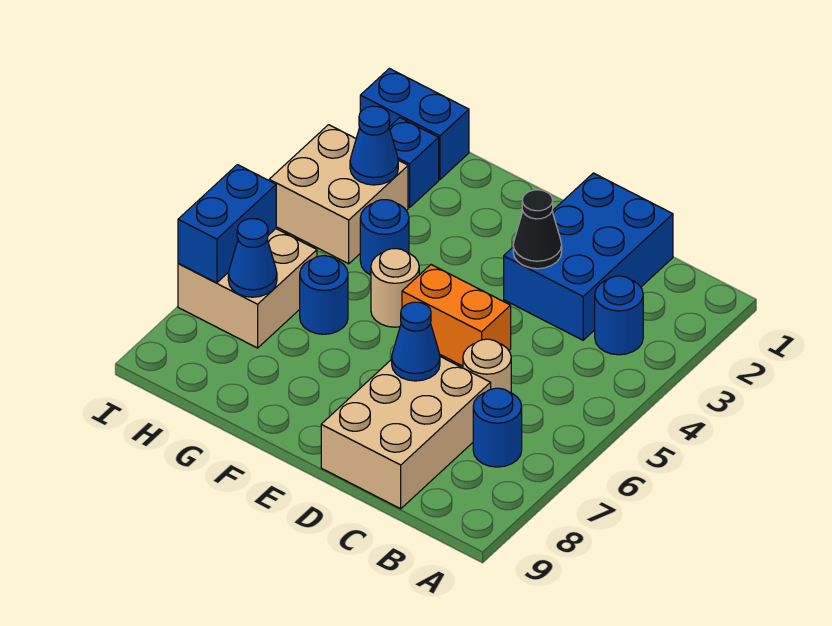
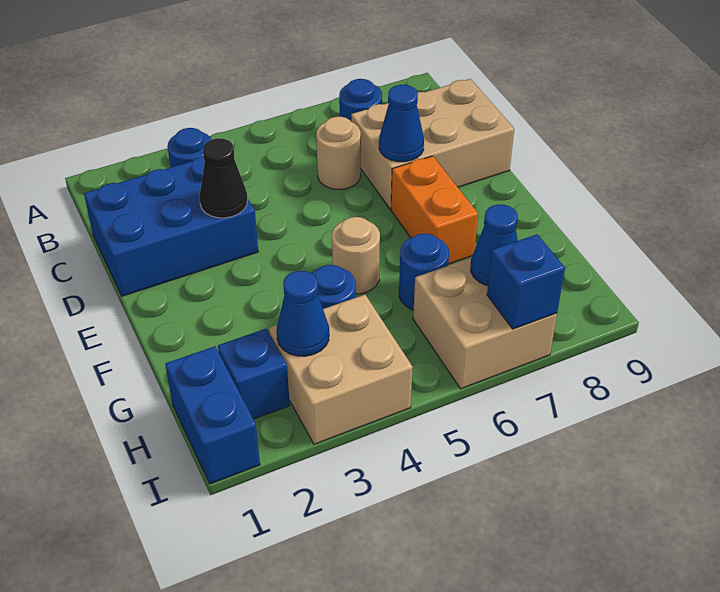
orange brick D5:E5 level 1 -> orange brick E7:F7 level 1
blue brick I6:I7 level 2 -> blue brick I7 level 2

